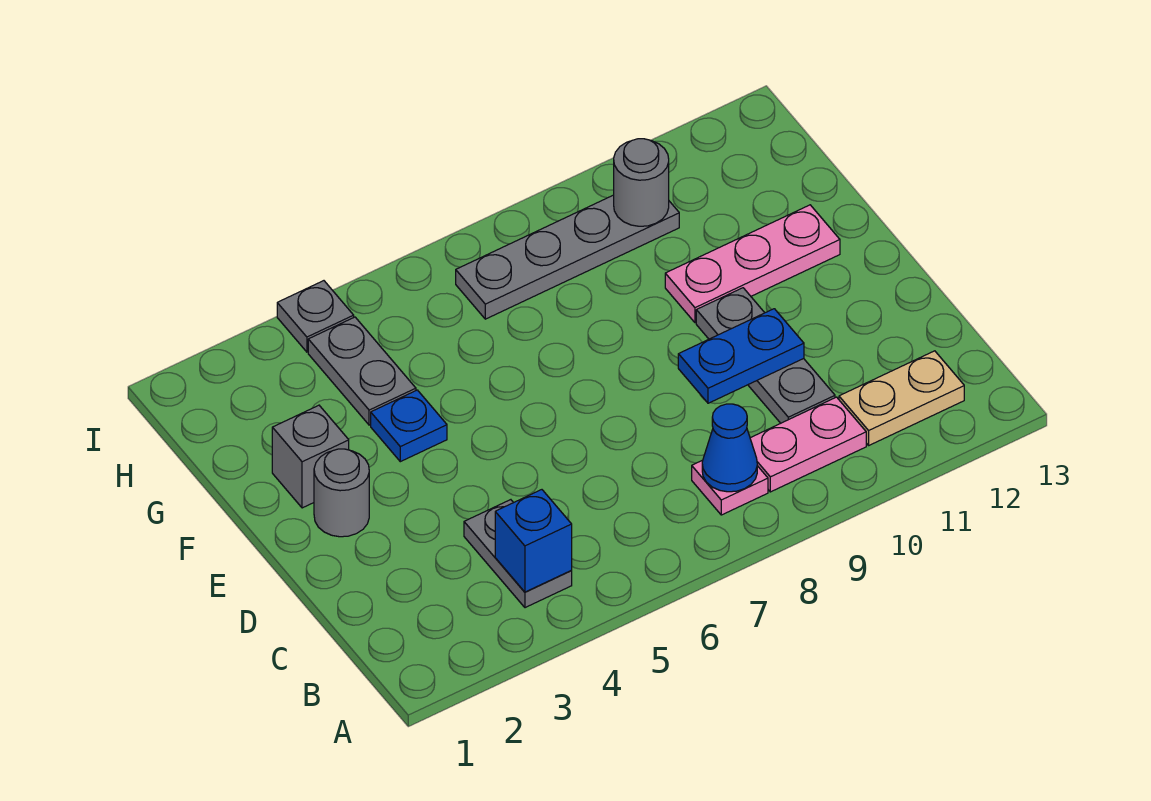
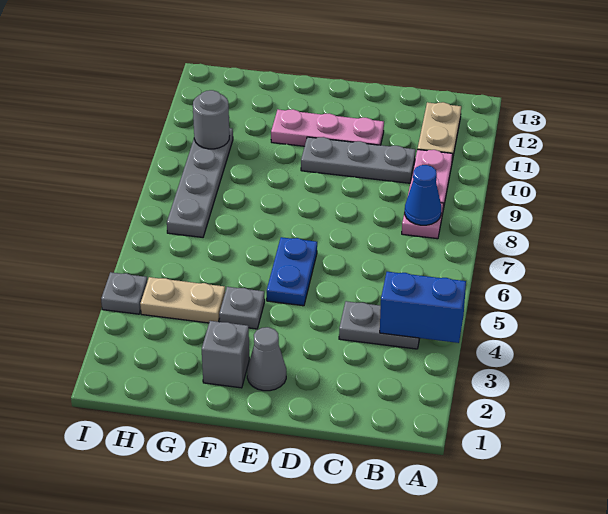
blue brick B4 level 2 -> blue brick A4:B4 level 2
blue plate D9:D10 level 2 -> blue plate E5:E6 level 1
grey round brick E2 level 1 -> grey cone E2 level 1
blue plate F4 level 1 -> grey plate F4 level 1
pink plate F10:F12 level 1 -> pink plate D11:F11 level 1
grey plate G4:H4 level 1 -> tan plate G4:H4 level 1

